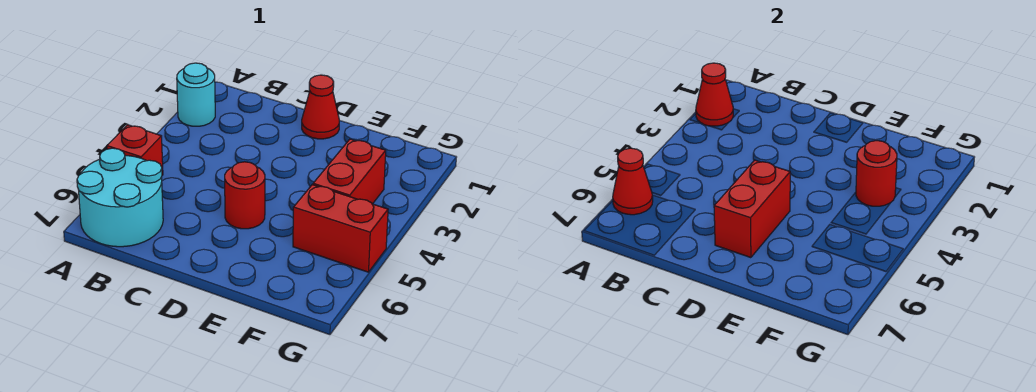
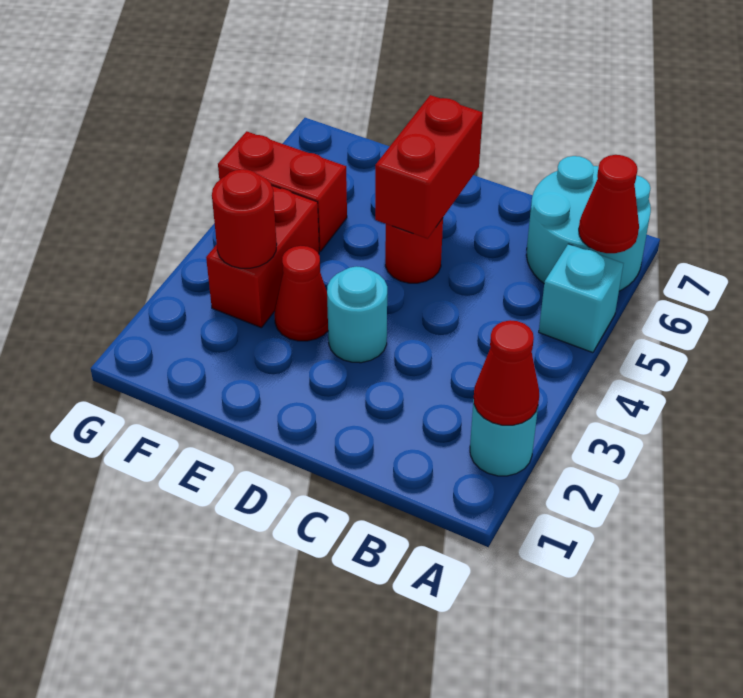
red brick A5 level 1 -> cyan brick A5 level 1
red cone D1 level 1 -> red cone E3 level 1
none -> cyan round brick D3 level 1

